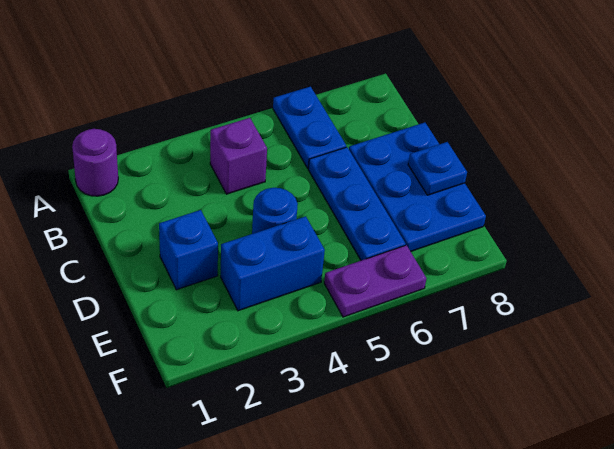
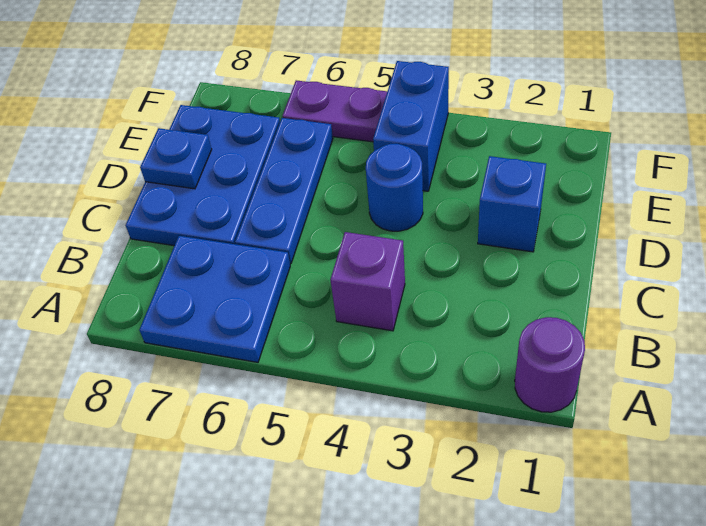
blue plate A6:B6 level 1 -> blue plate A6:B7 level 1
blue brick E3:E4 level 1 -> blue brick E4:F4 level 1

